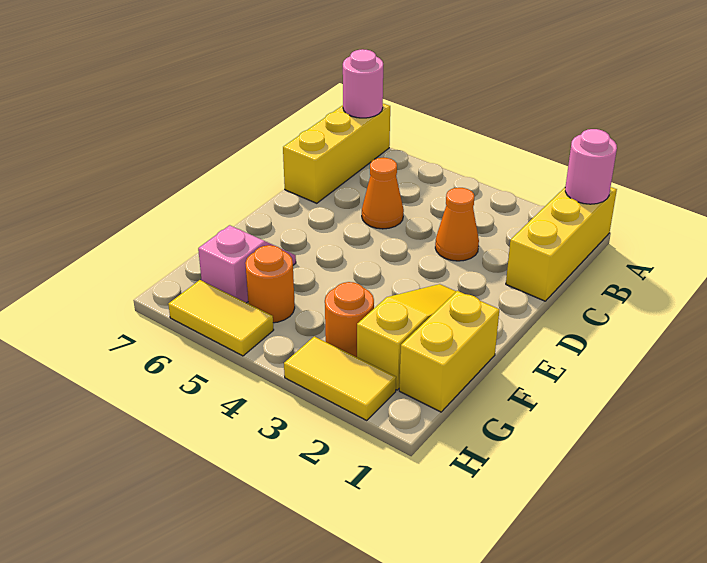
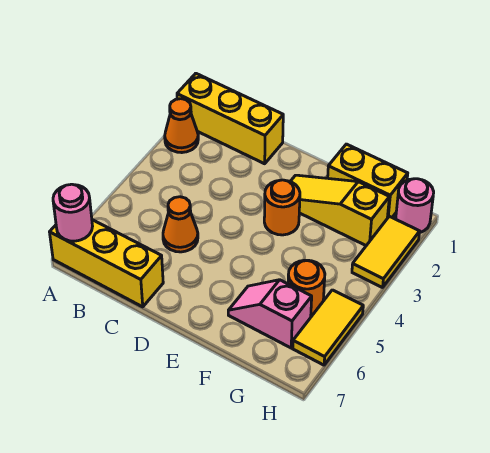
pink round brick A1 level 2 -> pink round brick H1 level 1
orange cone C3 level 1 -> orange cone A2 level 1
orange round brick G3 level 1 -> orange round brick E3 level 1

